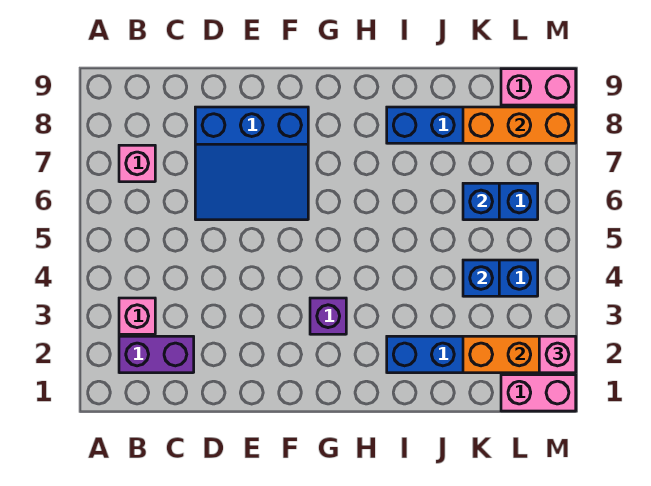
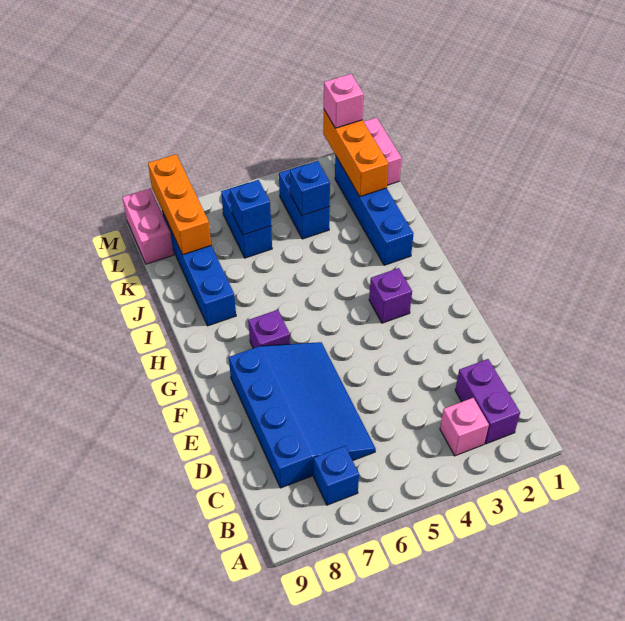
pink brick B7 level 1 -> blue brick B7 level 1
blue slope D6:F8 level 1 top 8 -> blue slope C6:F8 level 1 top 8
none -> purple brick G7 level 1

